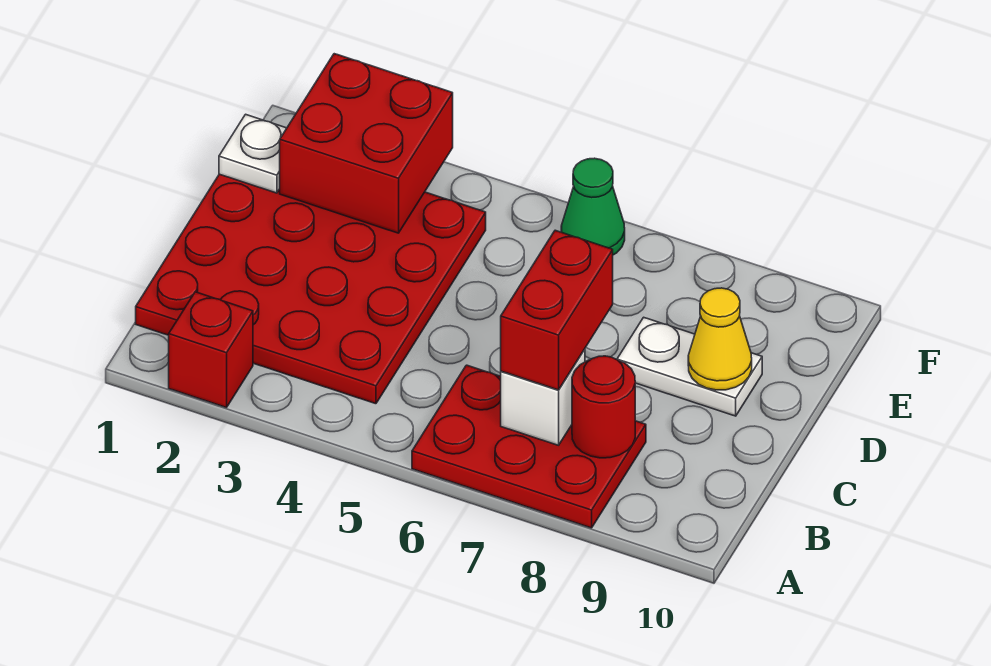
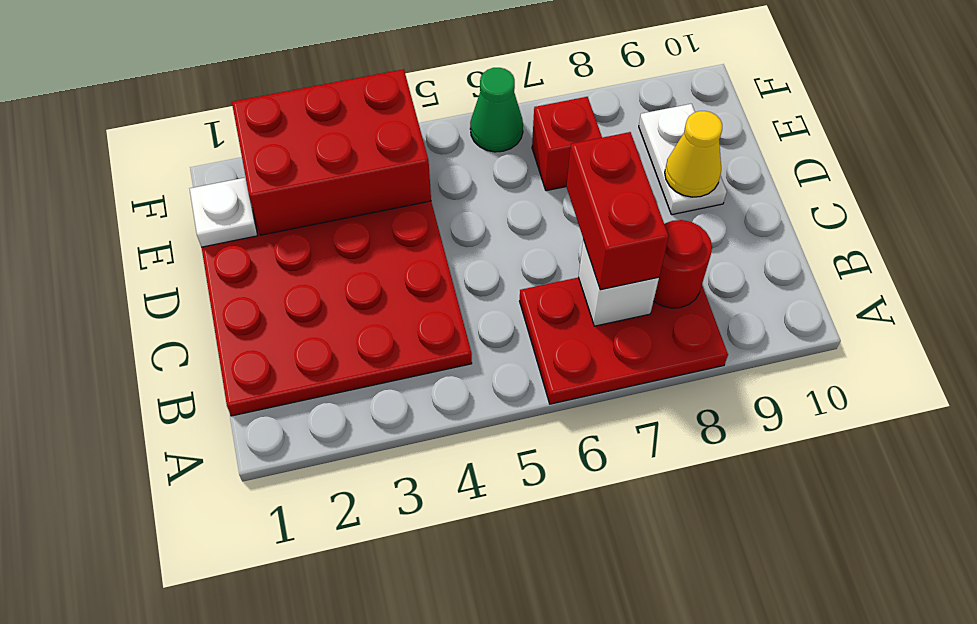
red brick A2 level 1 -> red brick E7 level 1
white plate D8:D9 level 1 -> white plate D9:E9 level 1
red brick E2:F3 level 2 -> red brick E2:F4 level 2

